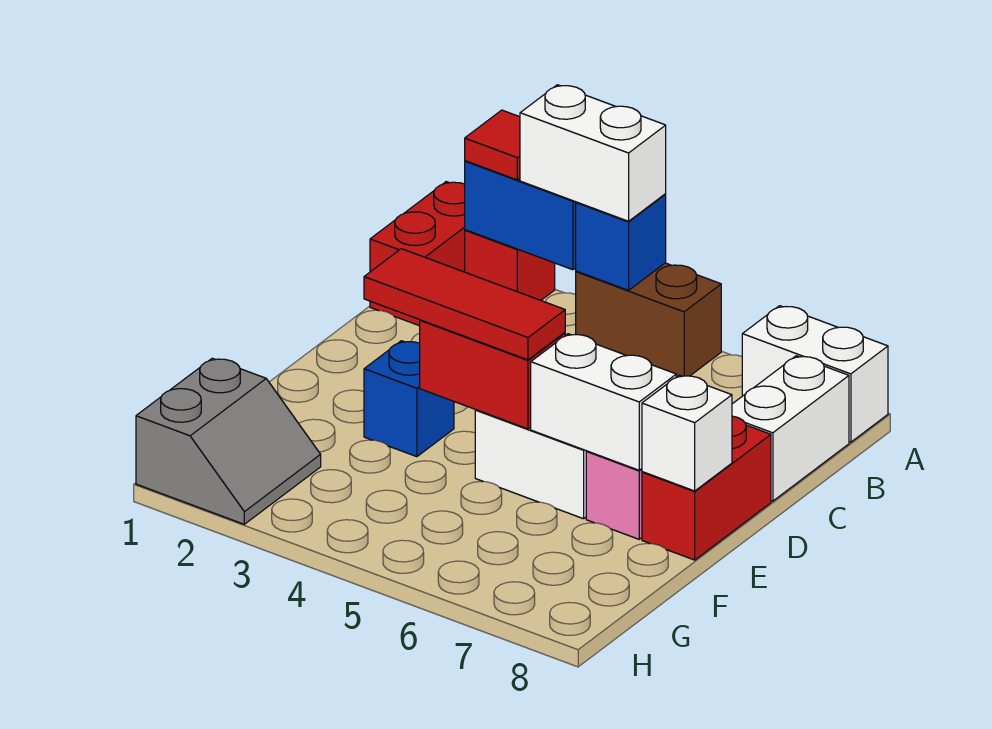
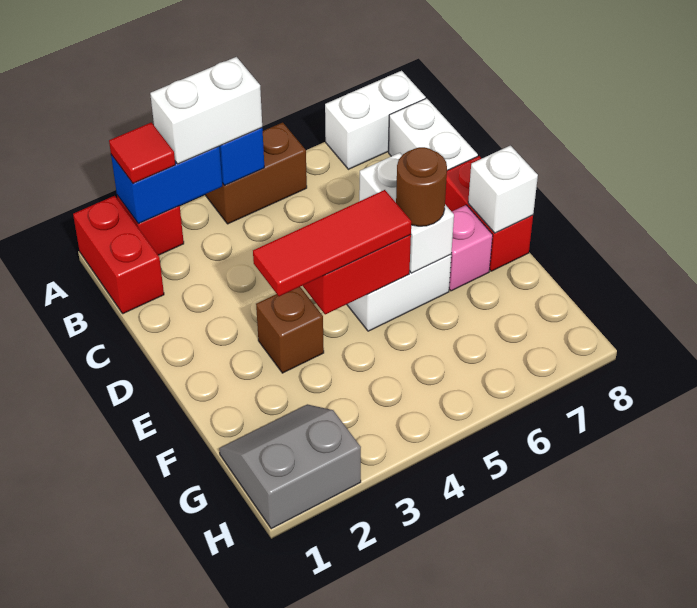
blue brick E3 level 1 -> brown brick E3 level 1
white brick E6:E7 level 2 -> white brick D6:E6 level 2
none -> brown round brick E6 level 3
grey slope G1:H2 level 1 top 1 -> grey slope G1:H2 level 1 top H

